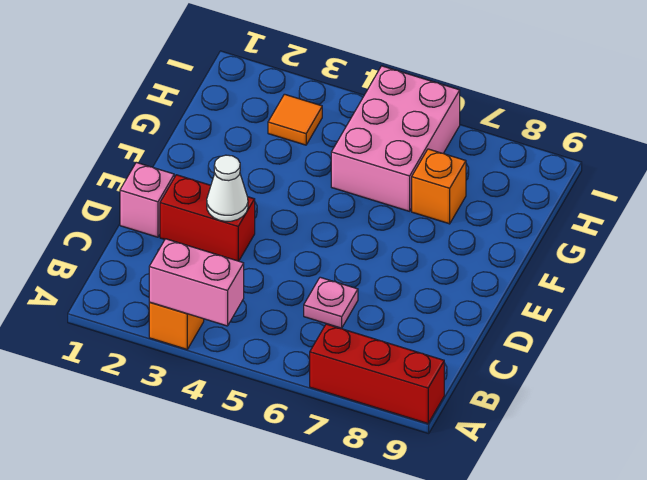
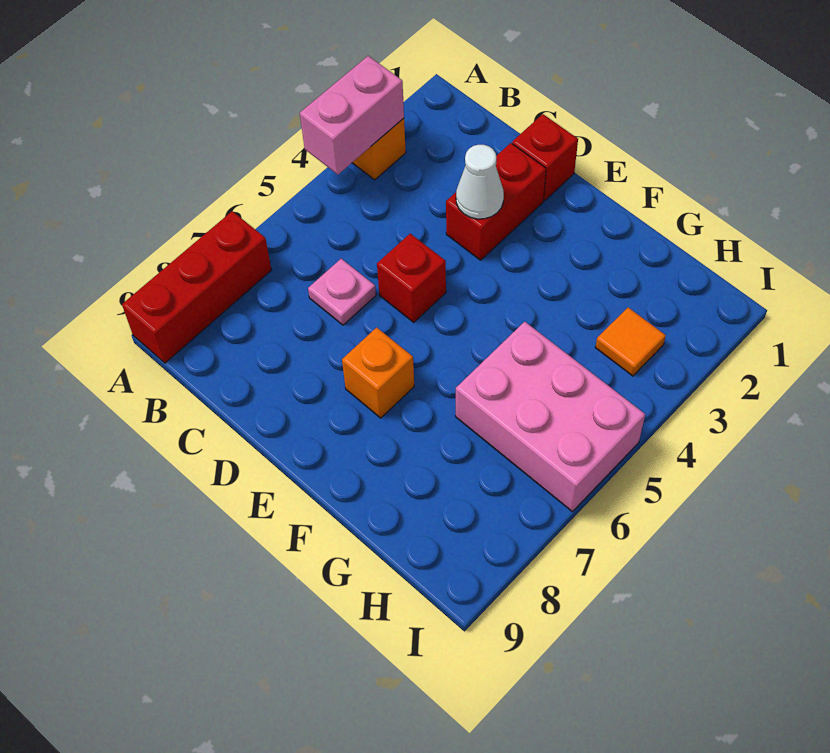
pink brick D1 level 1 -> red brick D1 level 1
none -> red brick D5 level 1
orange brick G7 level 1 -> orange brick E7 level 1

